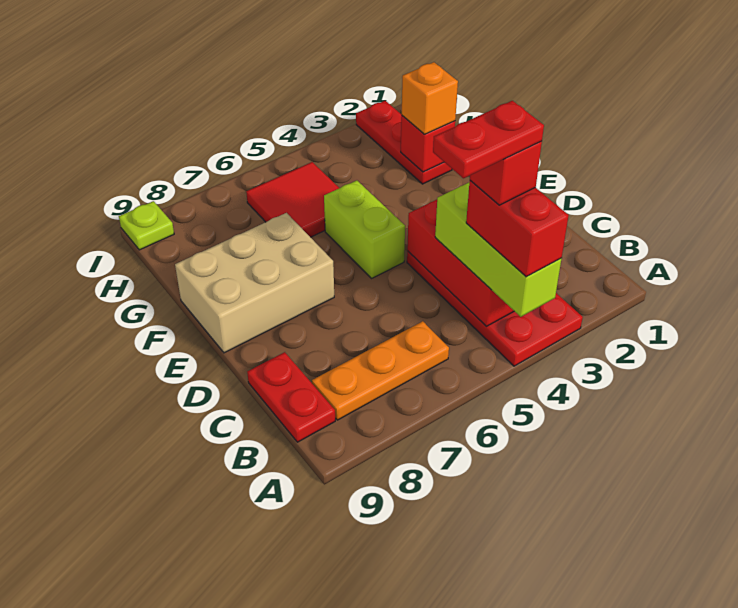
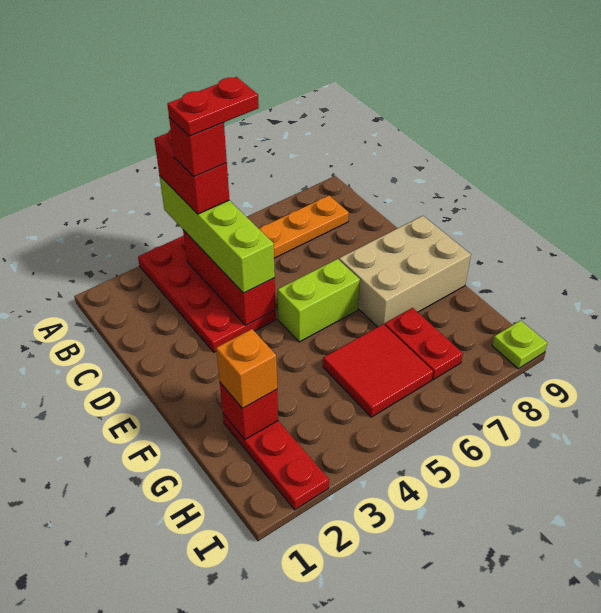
lime brick A4:C4 level 3 -> lime brick A4:D4 level 3
red plate B9:C9 level 1 -> red plate G7:H7 level 1
lime brick E5:F5 level 1 -> lime brick E5:E6 level 1

